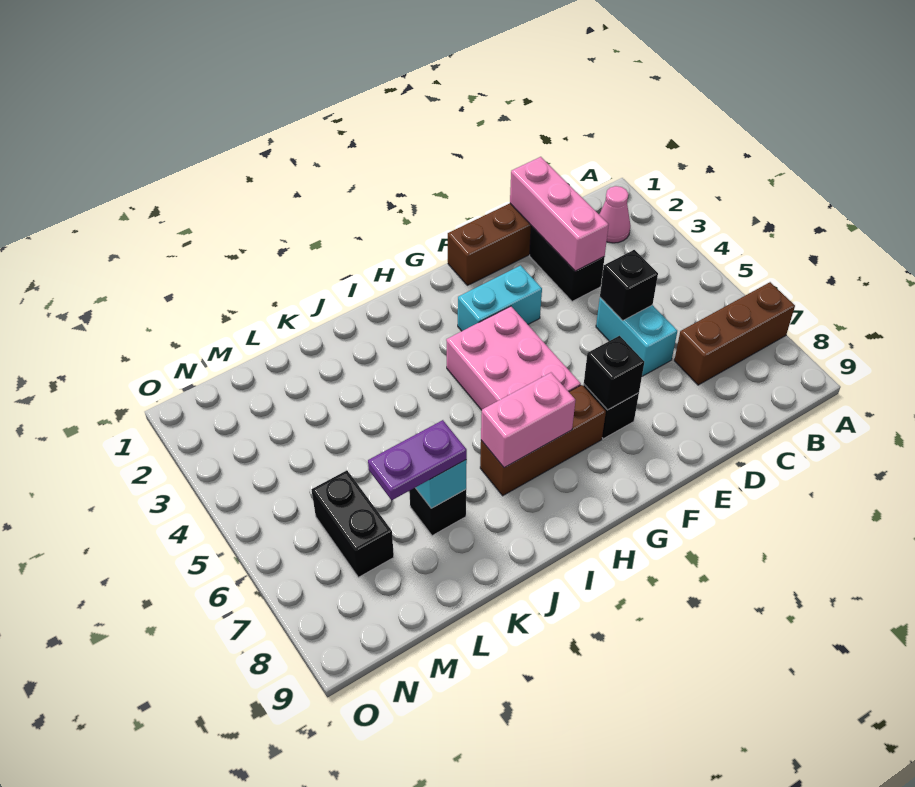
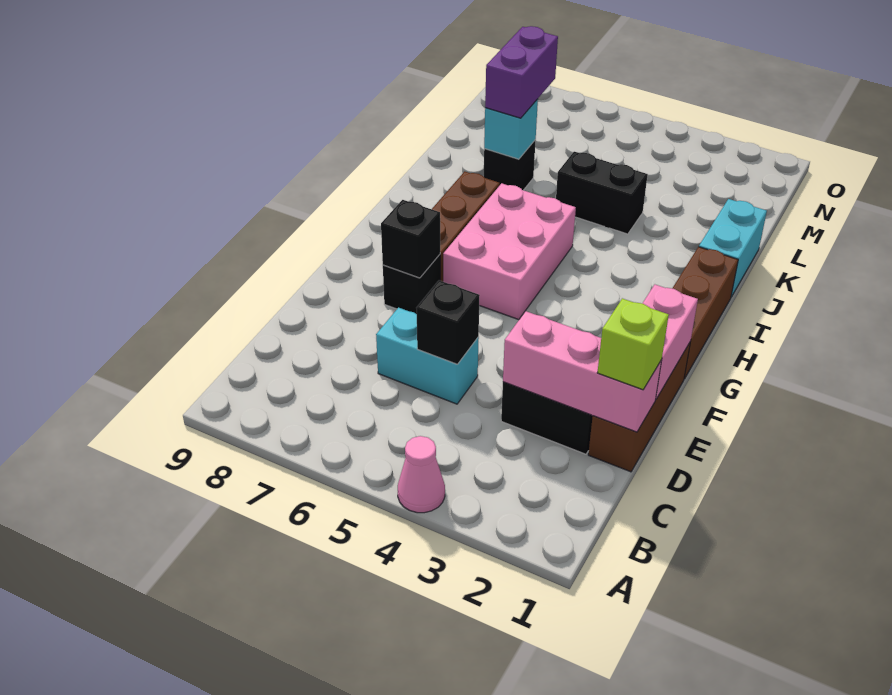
brown brick A7:C7 level 1 -> brown brick G1:I1 level 1
pink cone B2 level 1 -> pink cone A4 level 1
none -> lime brick D1 level 3
cyan brick F3:G3 level 1 -> cyan brick J1:K1 level 1
pink brick G4:H6 level 1 -> pink brick G5:I6 level 1
pink brick H7:I7 level 2 -> pink brick E1:F1 level 2
purple plate K7:L7 level 3 -> purple brick K7:L7 level 3
black brick M6:M7 level 1 -> black brick K4:K5 level 1

